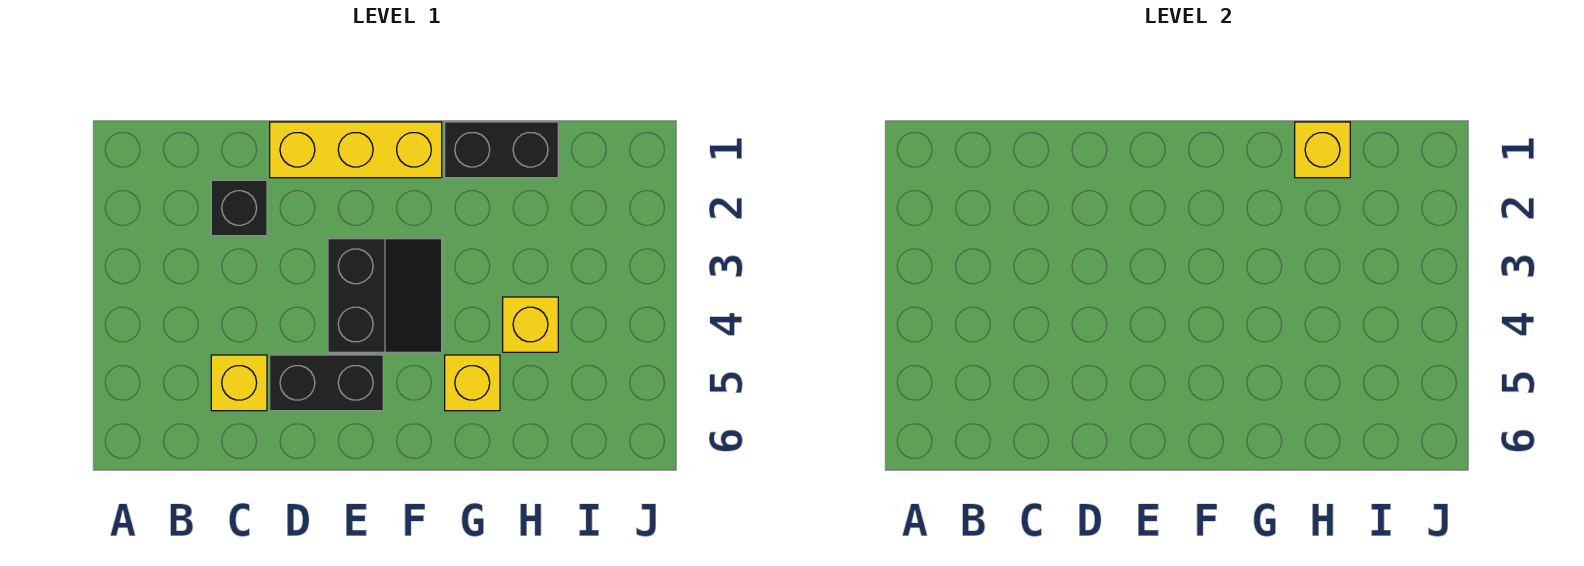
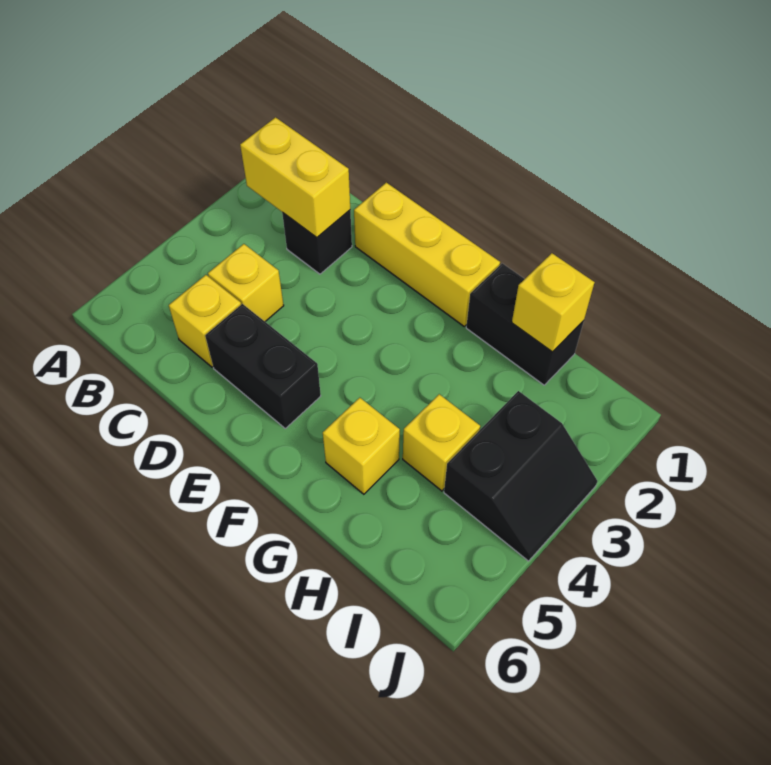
none -> yellow brick B2:C2 level 2
none -> yellow brick C4 level 1
black slope E3:F4 level 1 top E -> black slope I3:J4 level 1 top I

